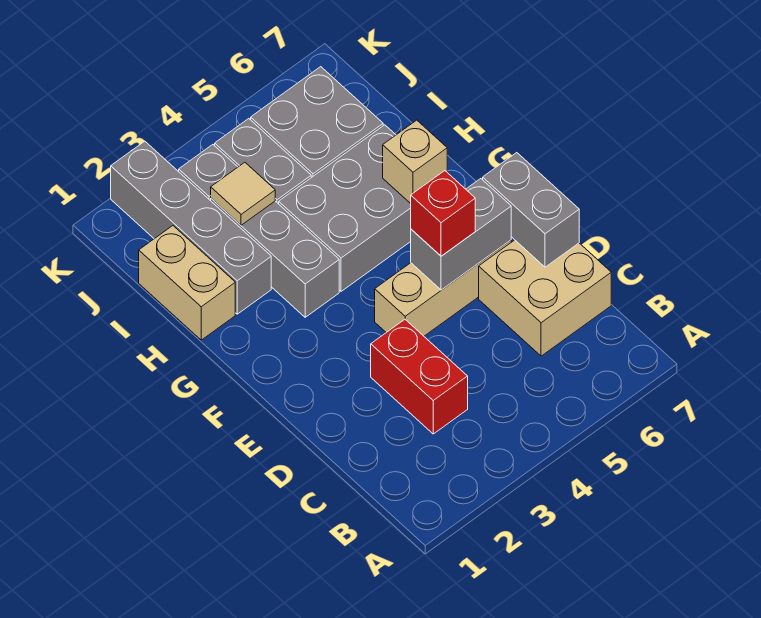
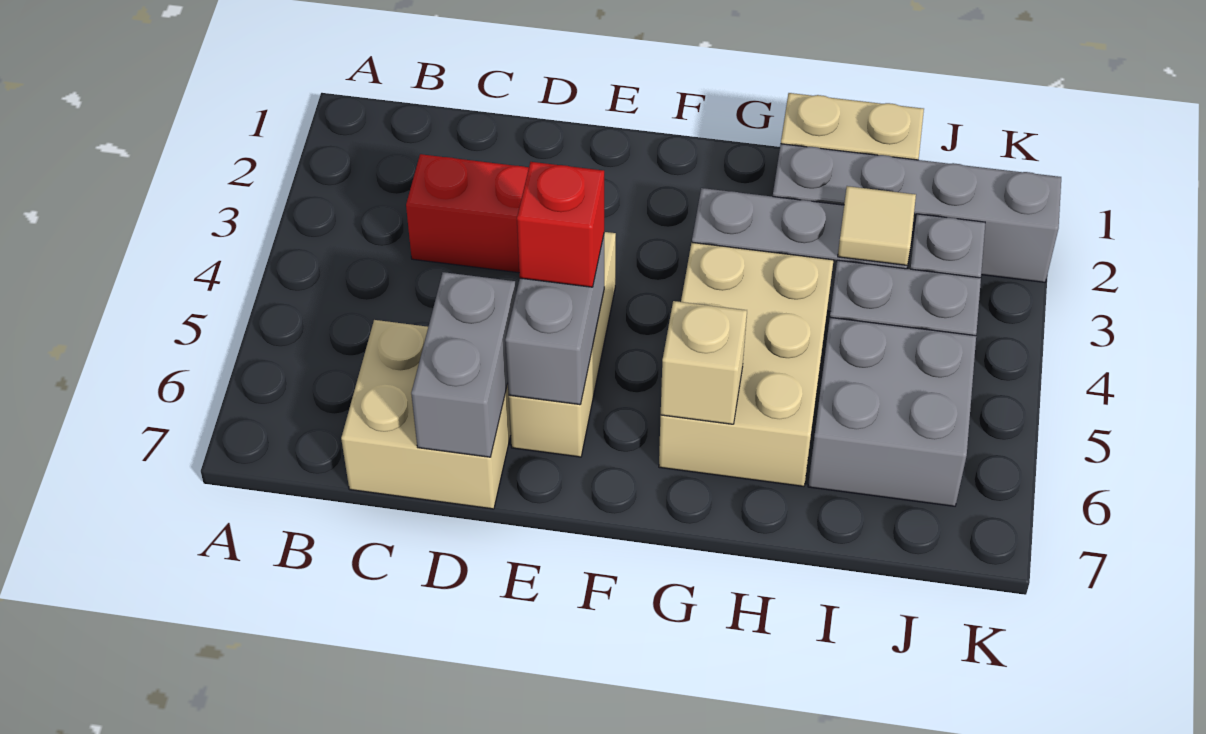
grey brick D7:E7 level 2 -> grey brick D6:D7 level 2
grey brick G4:H6 level 1 -> tan brick G4:H6 level 1

